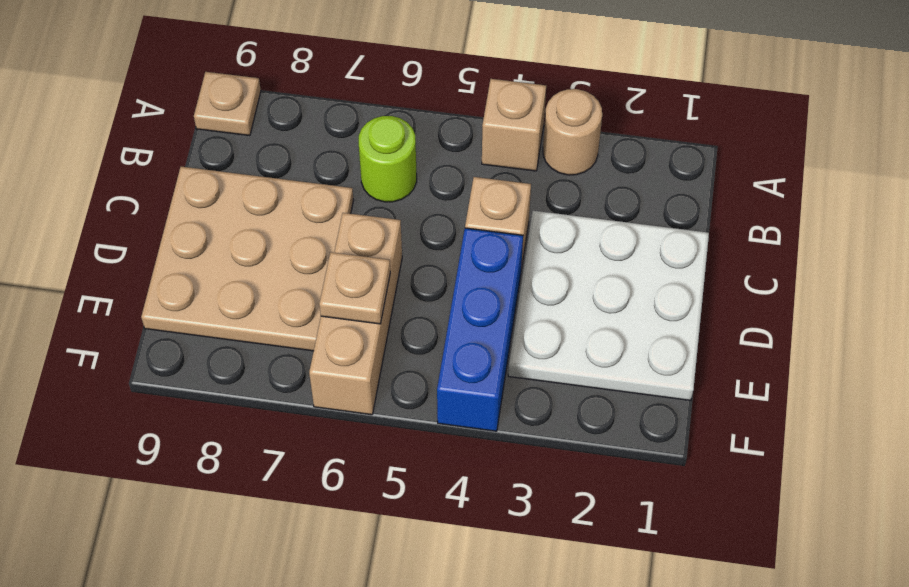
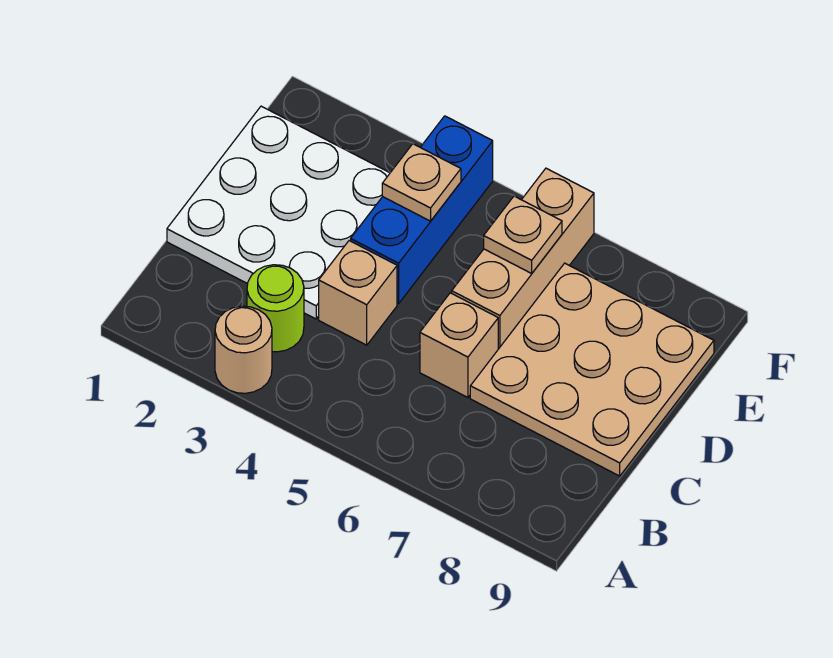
tan brick A4 level 1 -> tan brick C6 level 1
tan plate A9 level 1 -> tan plate E4 level 2
lime round brick B6 level 1 -> lime round brick B3 level 1

